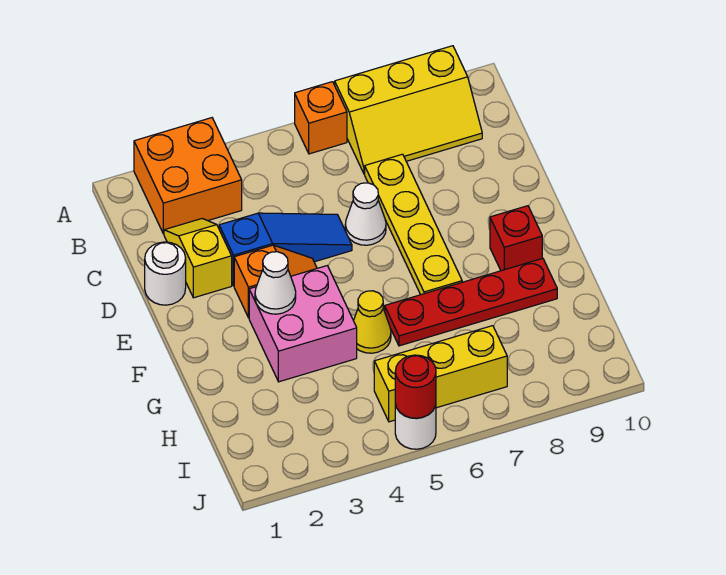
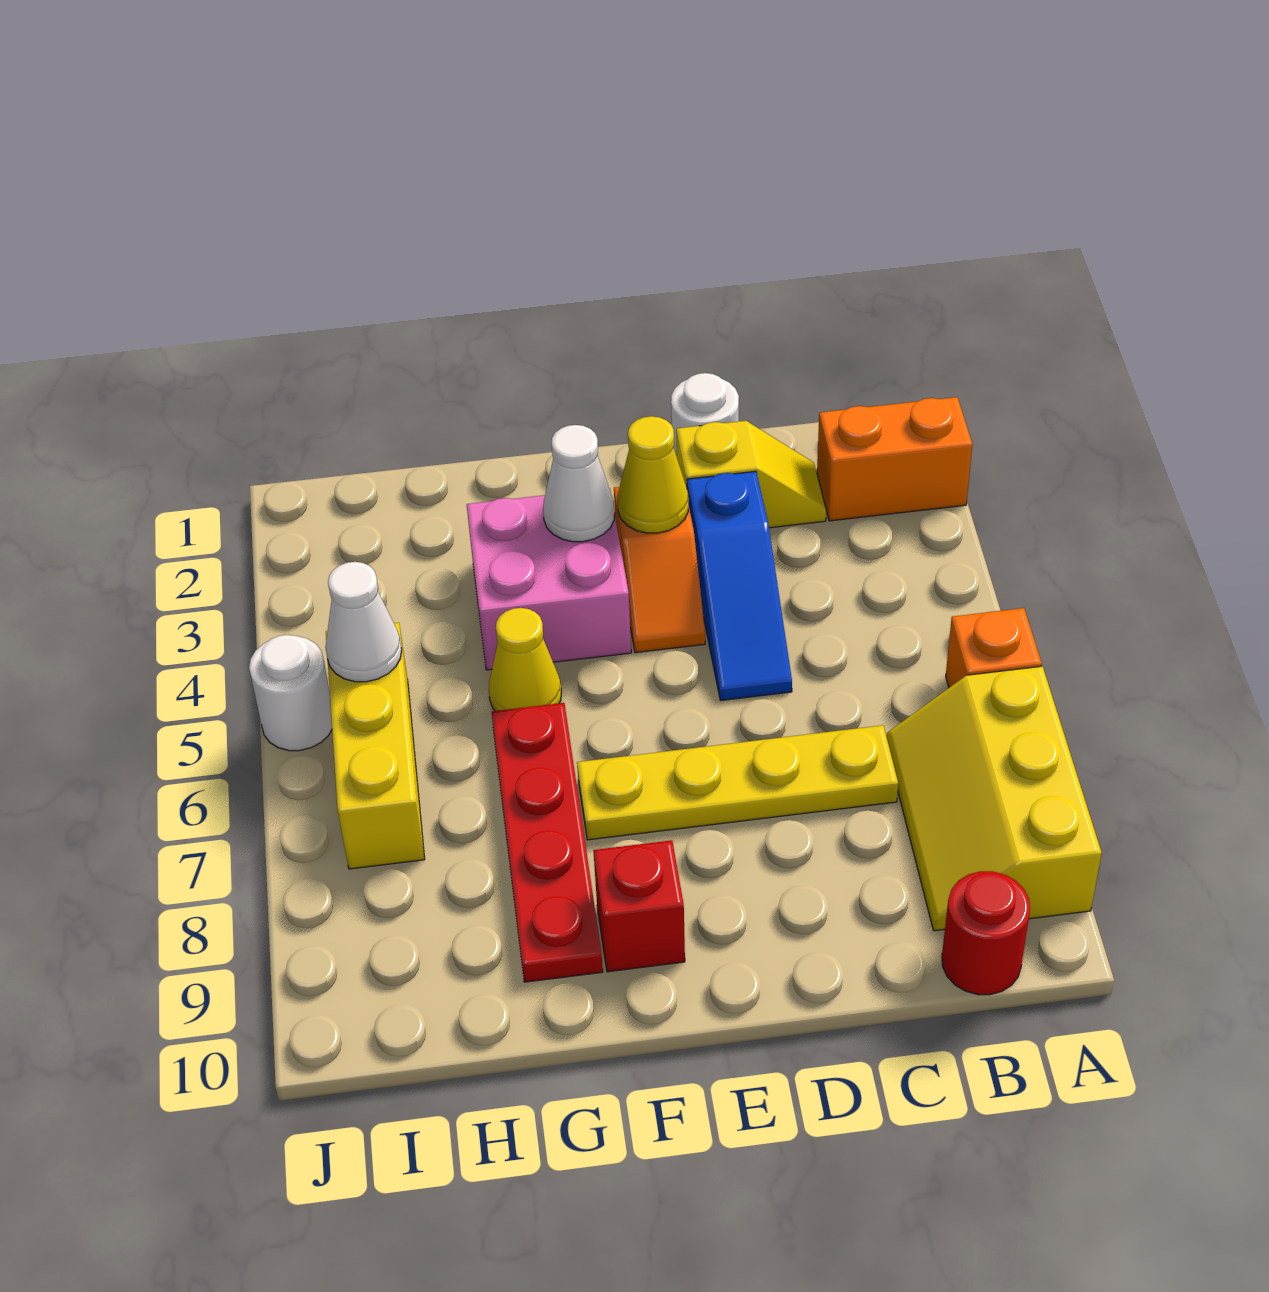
orange brick A2:B3 level 1 -> orange brick A2:B2 level 1
white cone D6 level 1 -> white cone I5 level 2
none -> yellow cone E3 level 2
red round brick J5 level 2 -> red round brick B10 level 1

